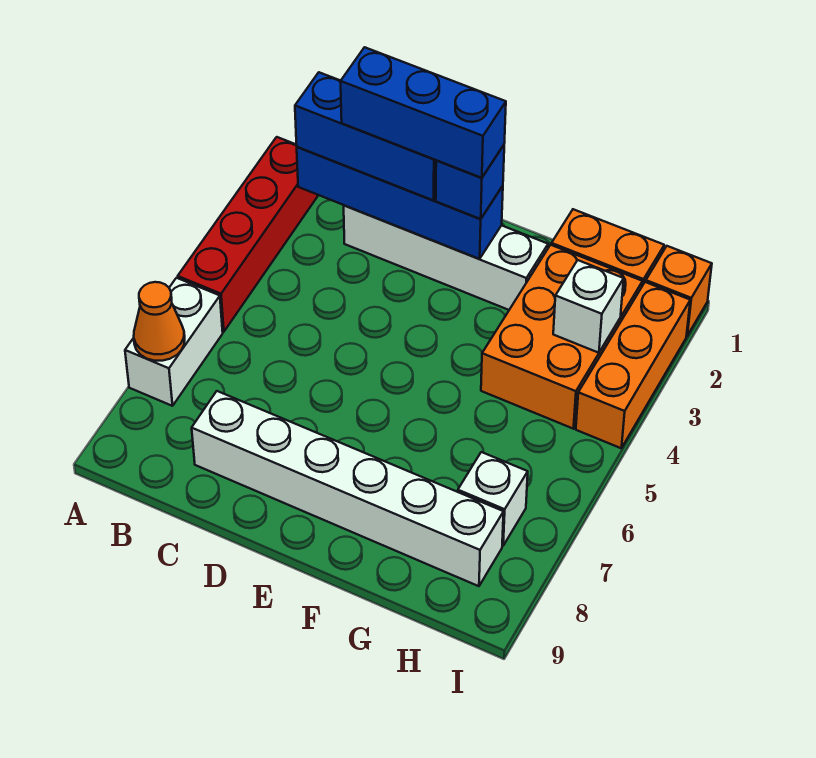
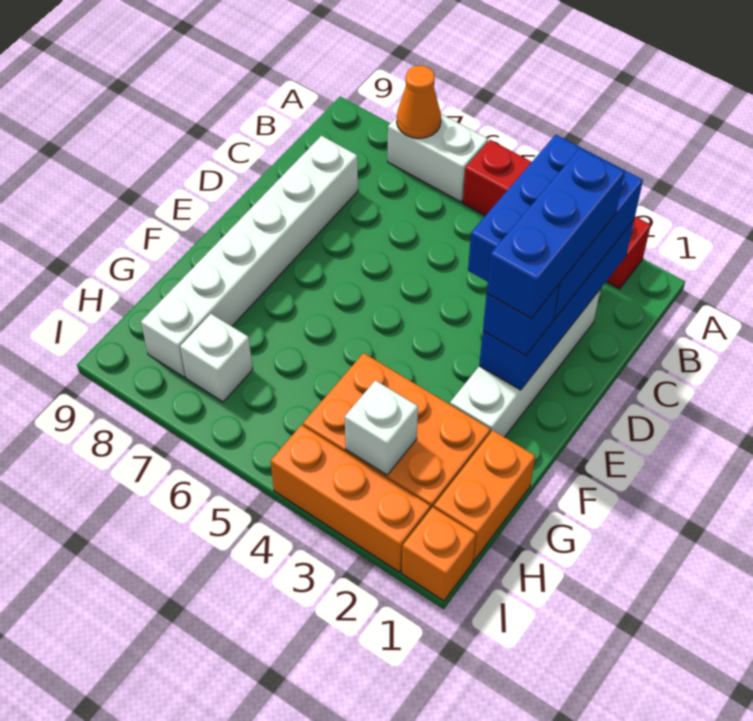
blue brick B2:D2 level 3 -> blue brick B2:D3 level 3

